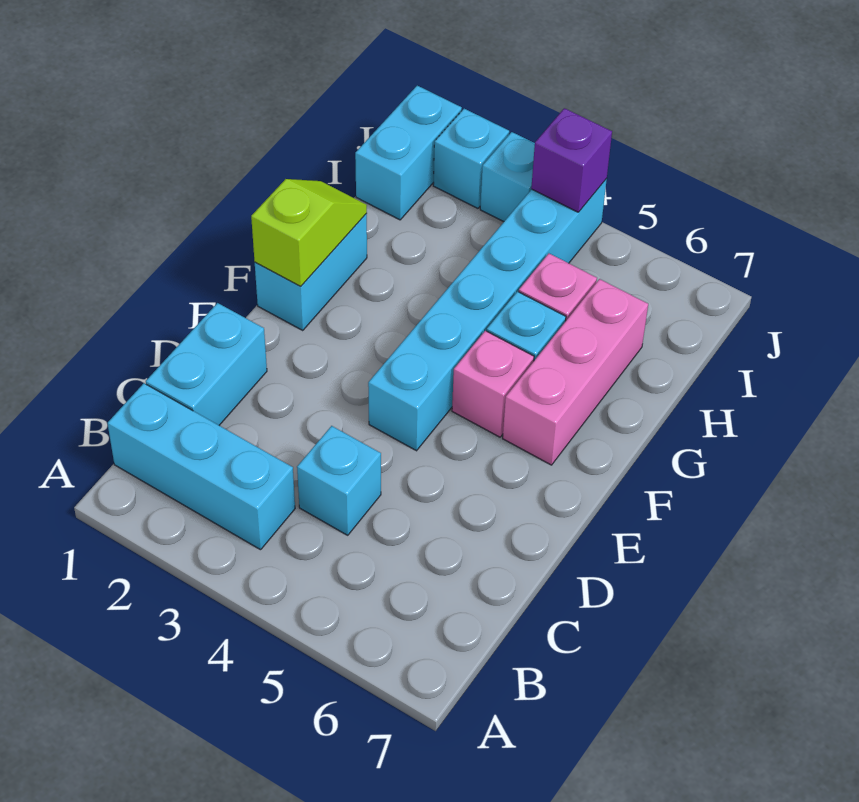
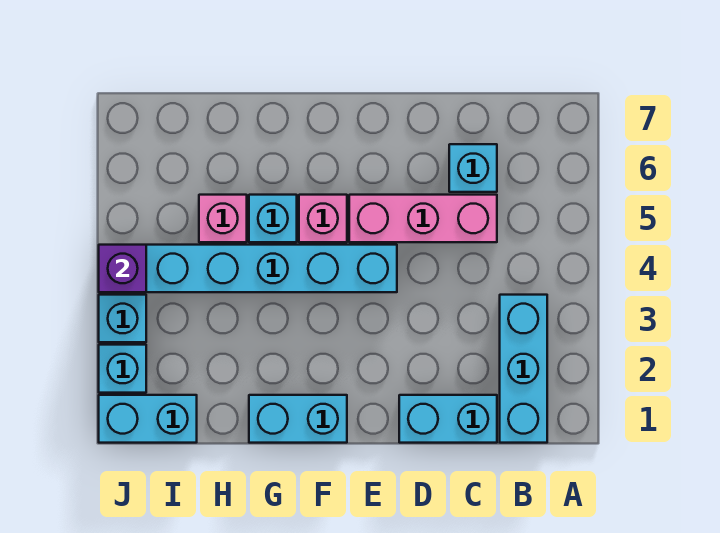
cyan brick C4 level 1 -> cyan brick C6 level 1
lime slope F1:G1 level 2 top F -> none
pink brick F6:H6 level 1 -> pink brick C5:E5 level 1

